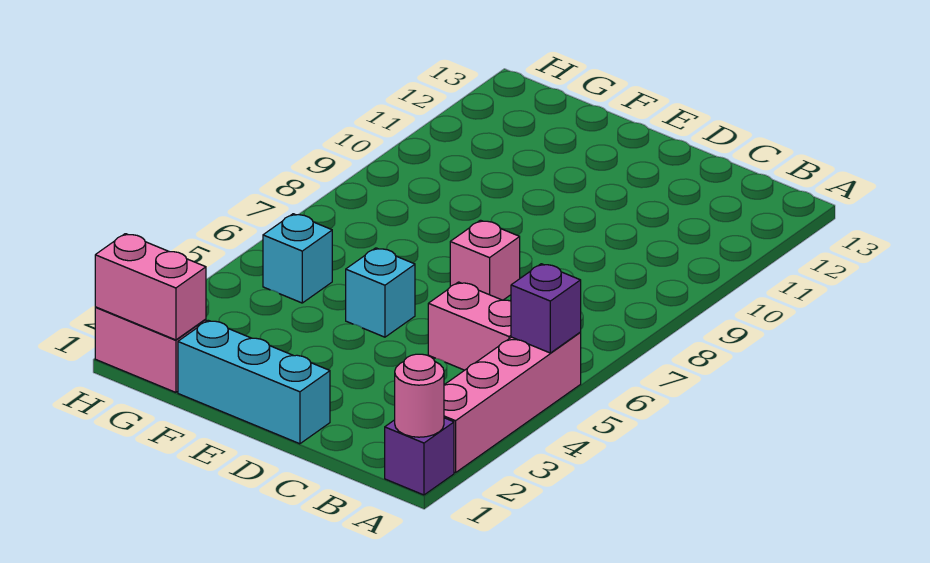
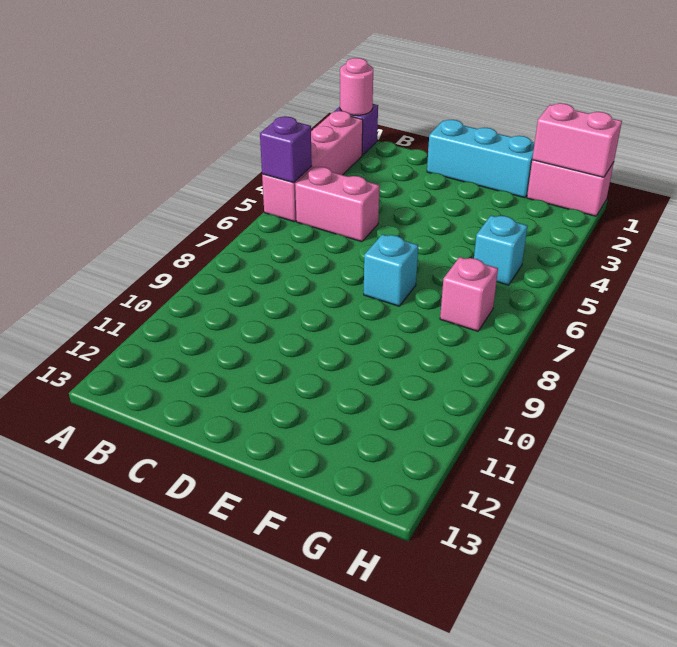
pink brick D7 level 1 -> pink brick G7 level 1
cyan brick E5 level 1 -> cyan brick E7 level 1

